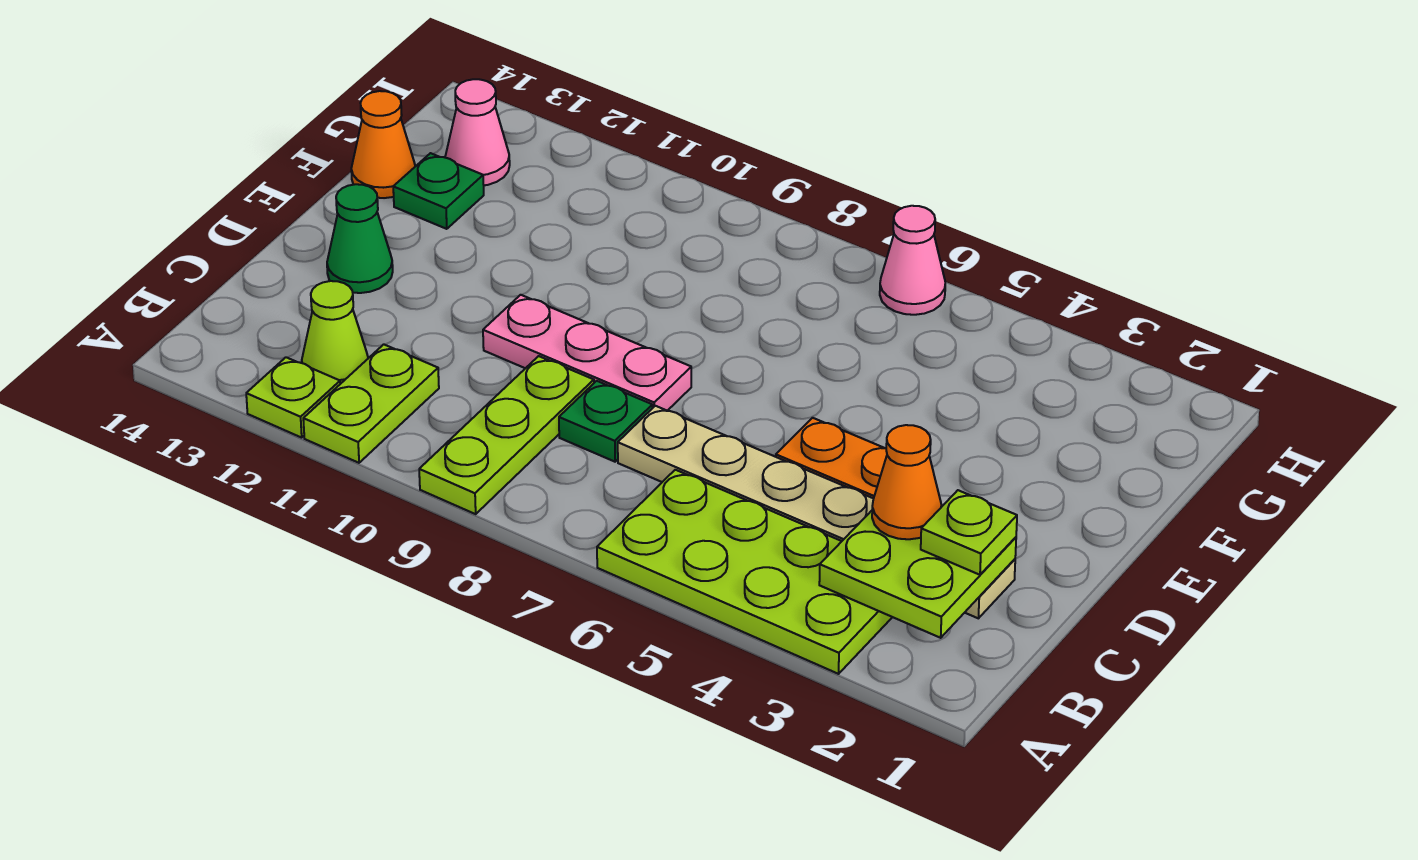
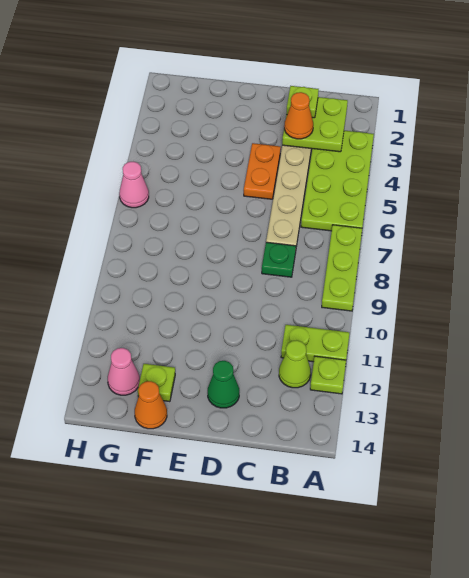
lime plate A9:C9 level 1 -> lime plate A7:A9 level 1
pink plate D8:D10 level 1 -> none
green plate F13 level 1 -> lime plate F13 level 1

